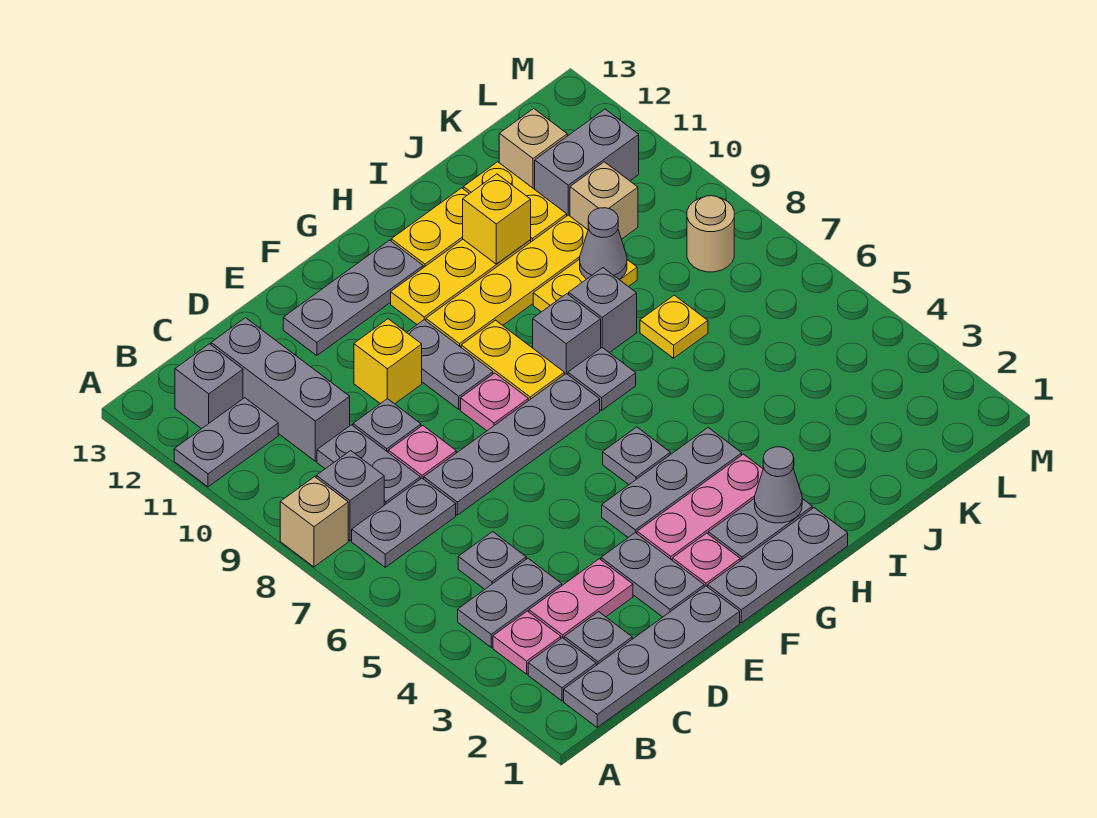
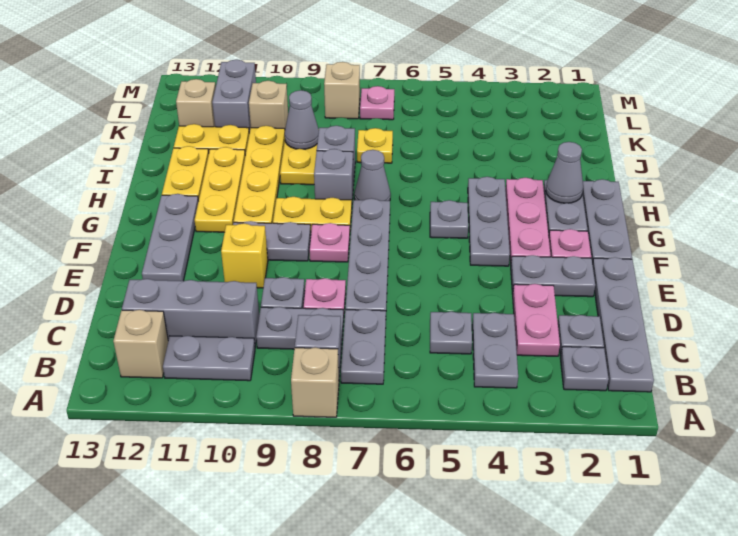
grey plate A11:B11 level 1 -> grey plate B10:B11 level 1
pink plate B3 level 1 -> pink plate L7 level 1
grey brick B12 level 1 -> tan brick B12 level 1
grey plate H7 level 1 -> grey cone H7 level 1
yellow brick I11 level 2 -> none
tan round brick L8 level 1 -> tan brick L8 level 1

